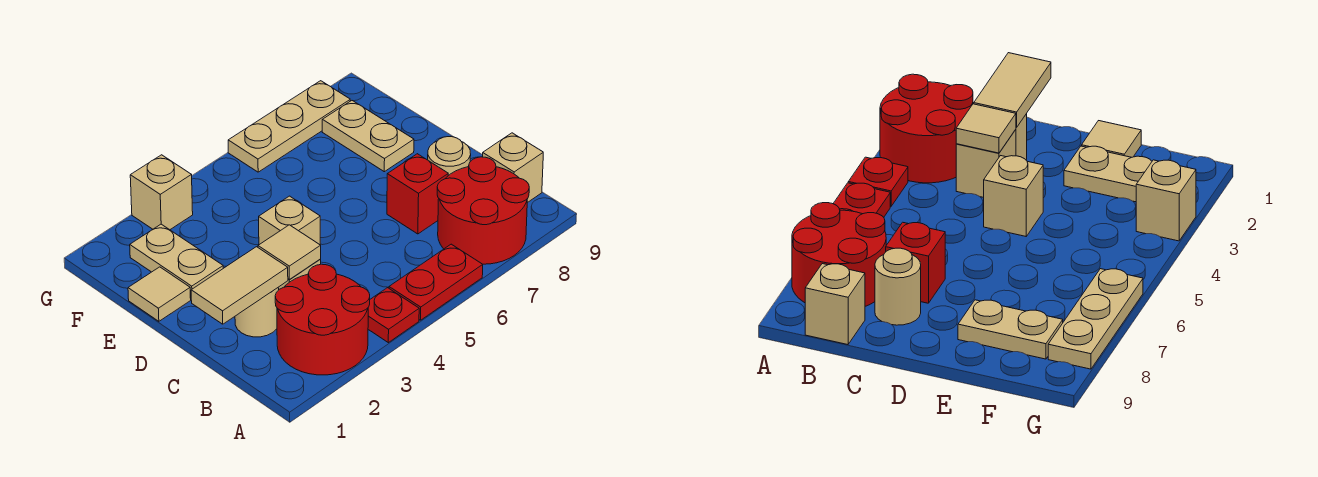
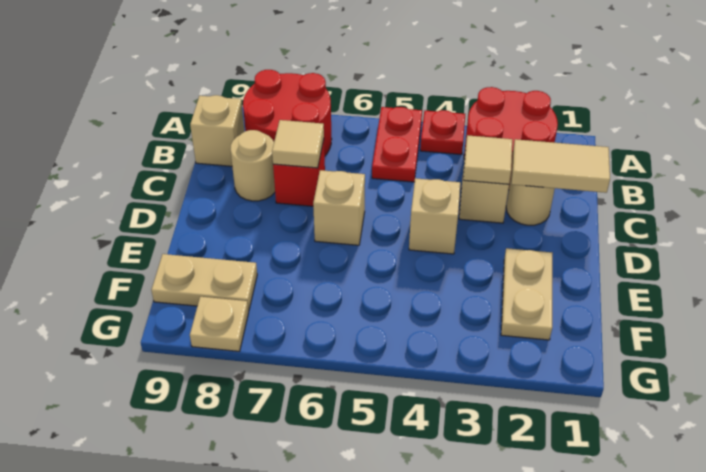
red plate A5:A6 level 1 -> red plate A5:B5 level 1
tan tile E1 level 1 -> tan tile C7 level 2
tan plate E8:F8 level 1 -> tan plate F8:F9 level 1
tan brick G3 level 1 -> tan brick D6 level 1
tan plate G6:G8 level 1 -> tan plate G8 level 1

